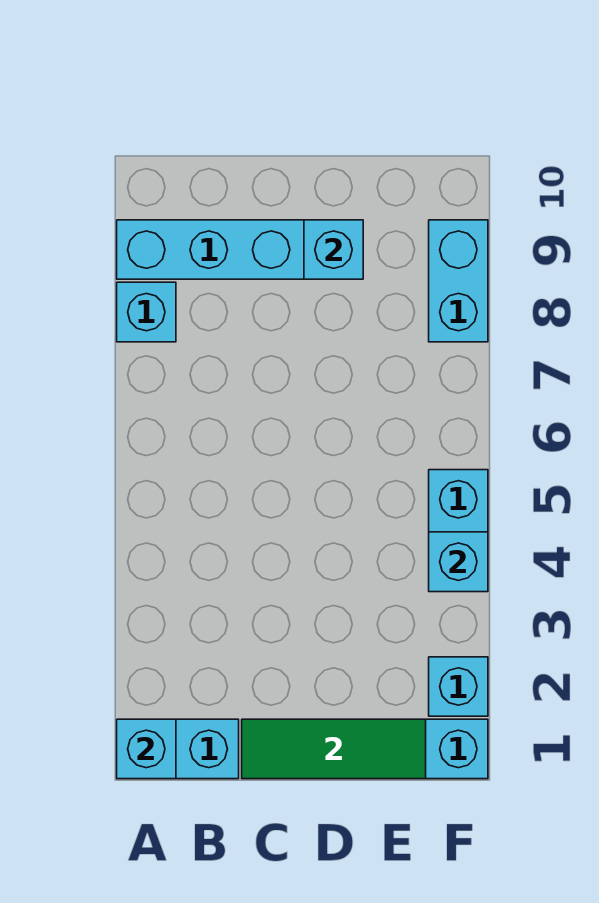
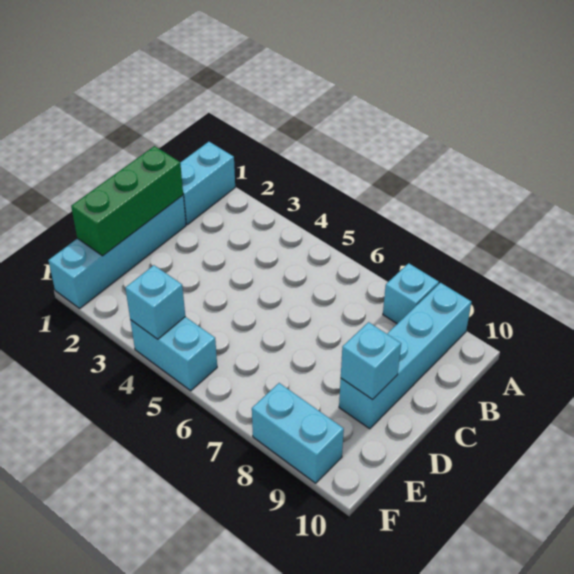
cyan brick A1 level 2 -> none
green tile C1:E1 level 2 -> green brick C1:E1 level 2
cyan brick F2 level 1 -> none

